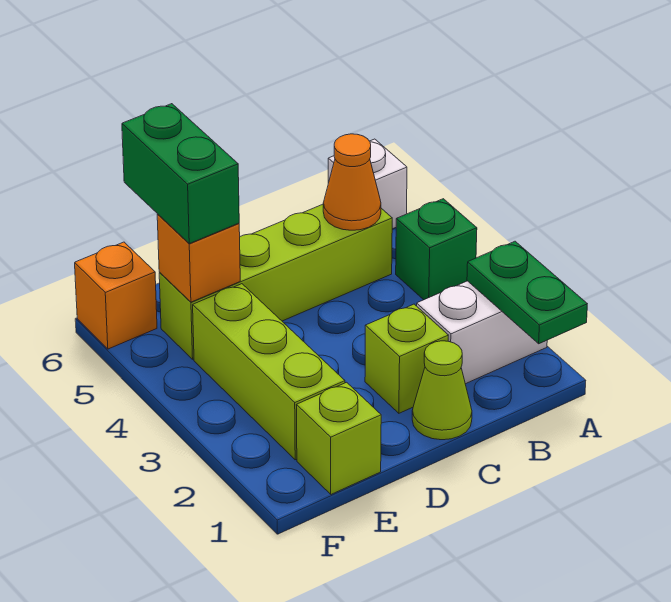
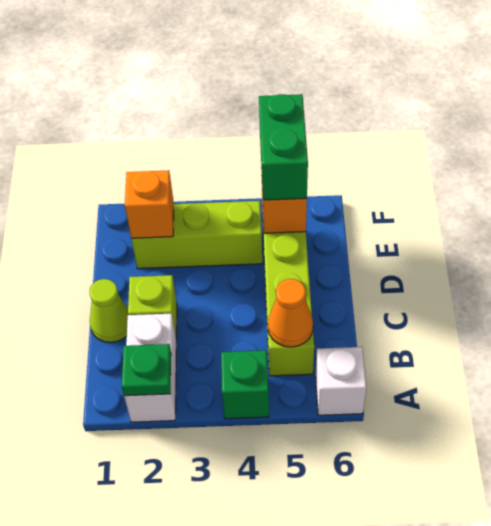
green plate A1:A2 level 2 -> green plate A2 level 2
lime brick E1 level 1 -> none
green brick E5:E6 level 3 -> green brick E5:F5 level 3
orange brick F6 level 1 -> orange brick E2 level 2

